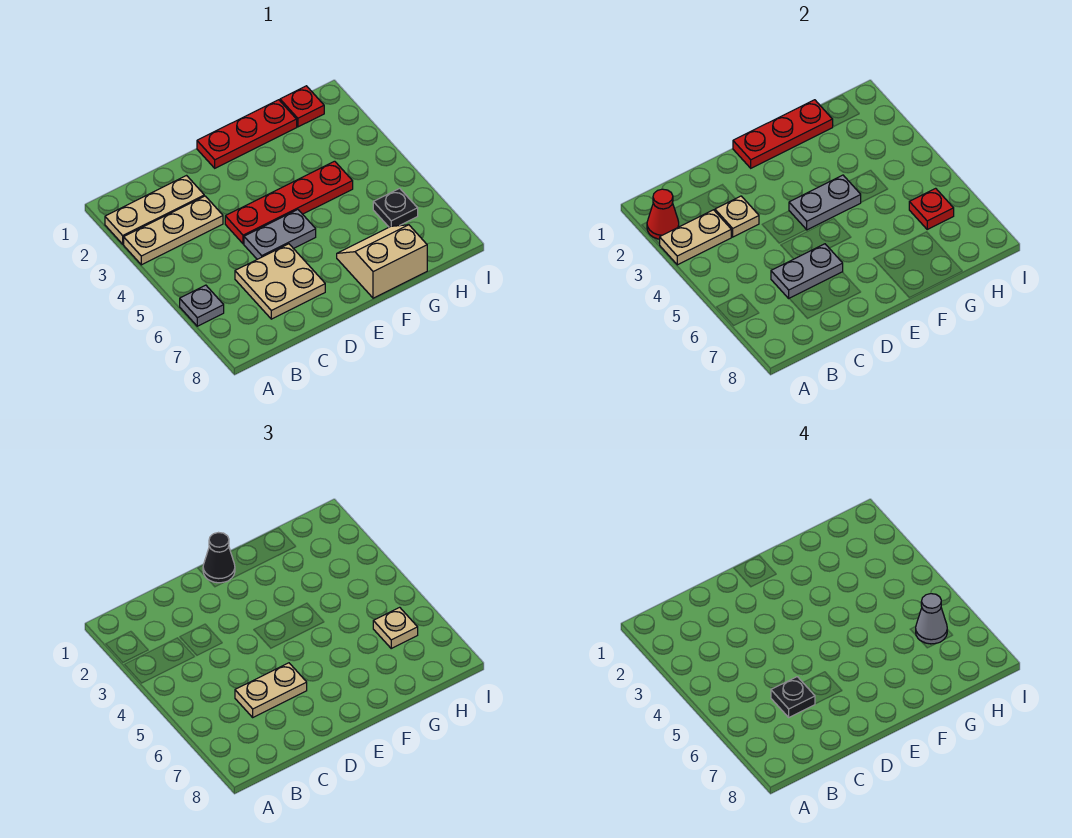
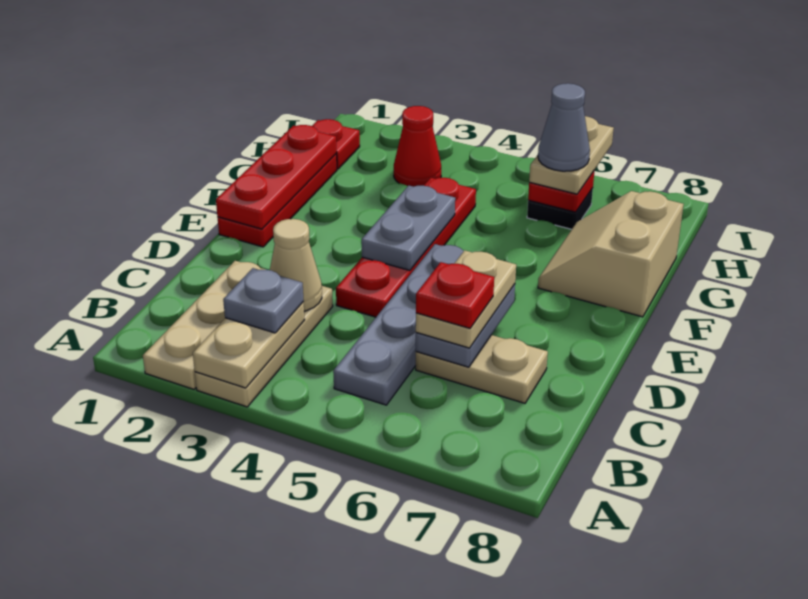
red cone A2 level 2 -> red cone H3 level 1
grey plate A6 level 1 -> grey plate B3 level 3
tan plate C3 level 2 -> tan cone C3 level 2
tan plate C6:D7 level 1 -> tan plate C6:C7 level 1
black plate C6 level 4 -> red plate C6 level 4
grey plate D5:E5 level 1 -> grey plate B5:E5 level 1
black cone E1 level 3 -> none
tan plate H6 level 3 -> tan plate H6:I6 level 3

